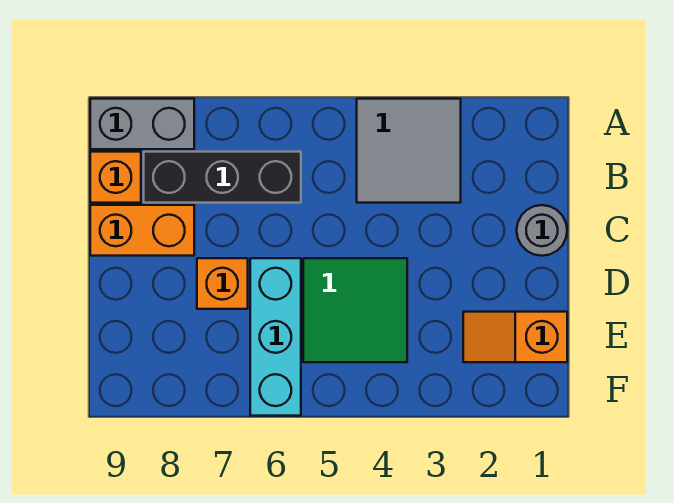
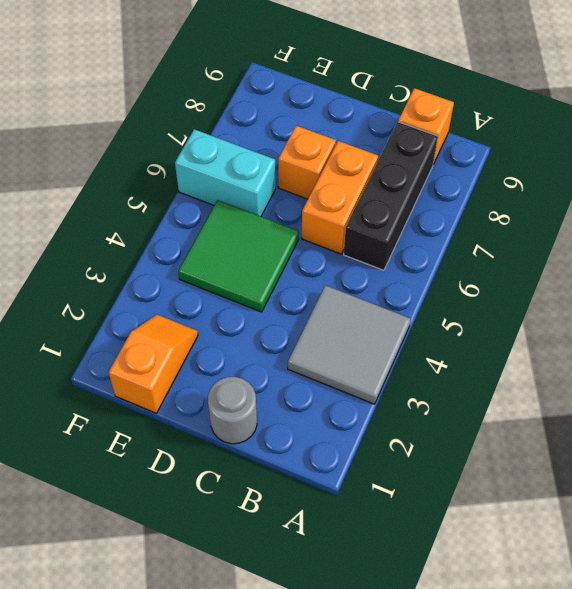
grey brick A8:A9 level 1 -> none
orange brick C8:C9 level 1 -> orange brick C6:C7 level 1
cyan brick D6:F6 level 1 -> cyan brick E6:F6 level 1

